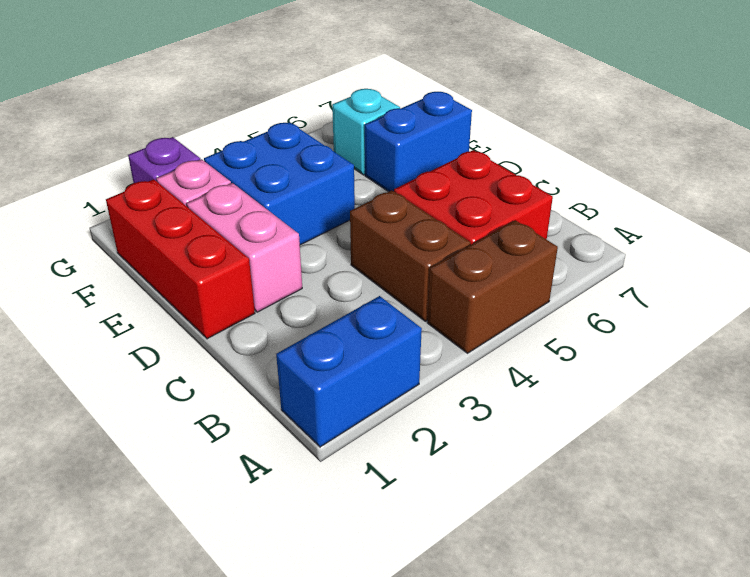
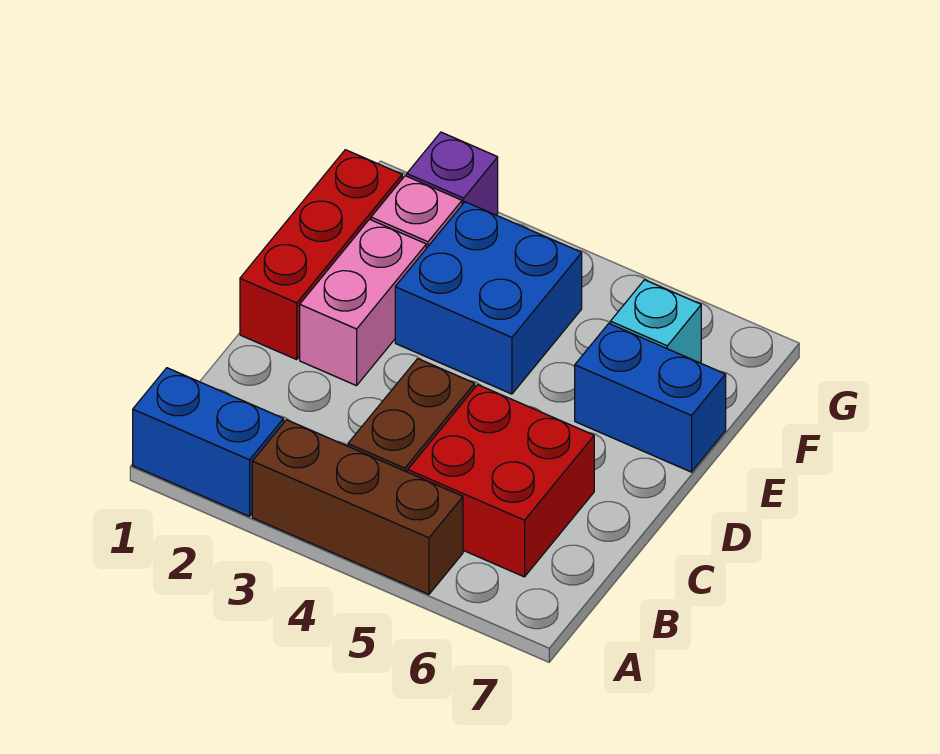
brown brick A4:A5 level 1 -> brown brick A3:A5 level 1

